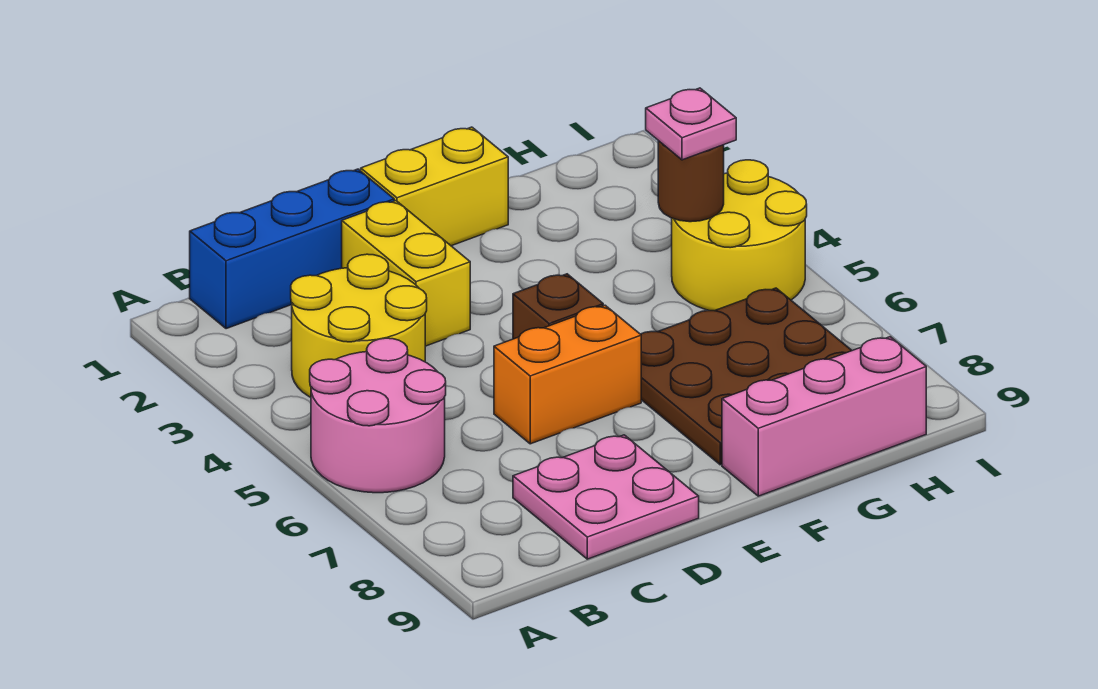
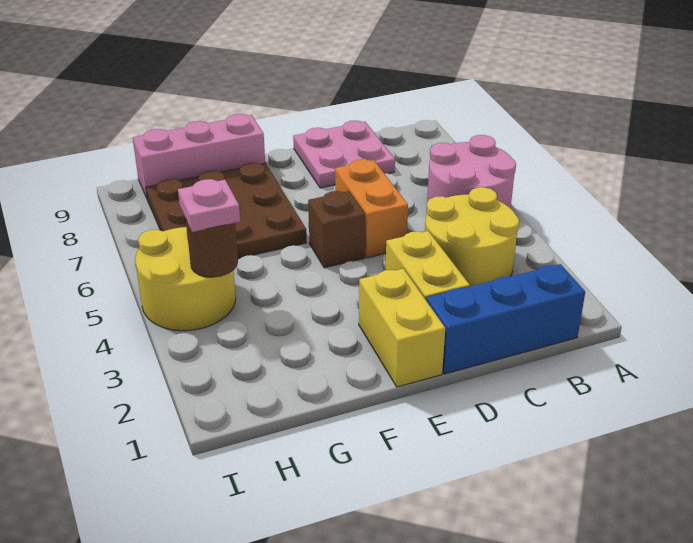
orange brick D6:E6 level 1 -> orange brick D5:D6 level 1
yellow brick E1:F1 level 1 -> yellow brick E1:E2 level 1

